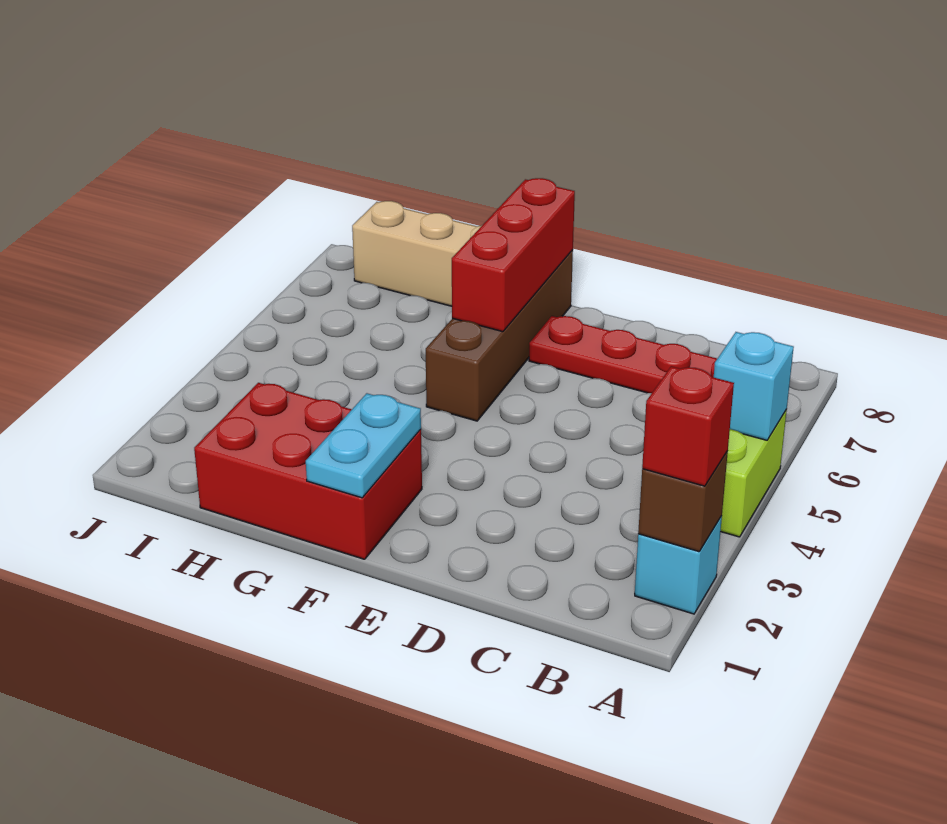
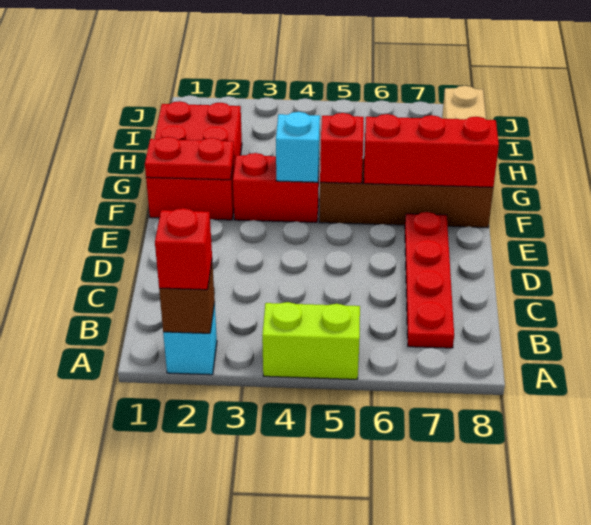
cyan brick A5 level 2 -> cyan brick F4 level 2
cyan plate F1:F2 level 2 -> red plate F1:F2 level 2
none -> red brick F3:F4 level 1
none -> red brick F5 level 2

